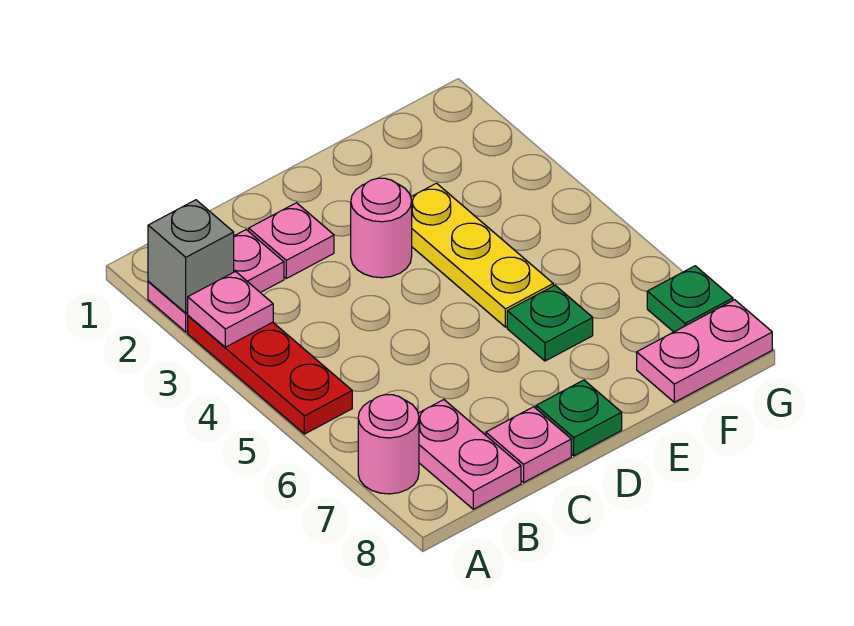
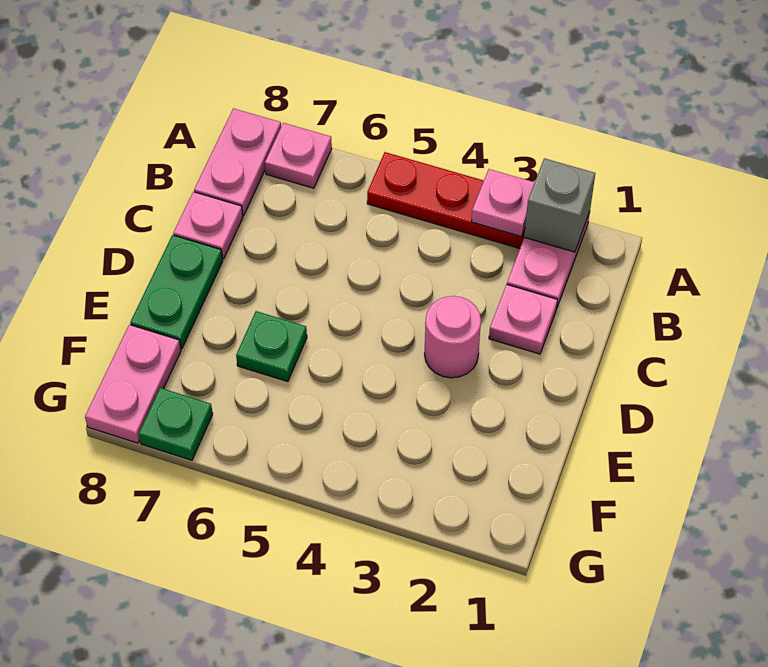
pink round brick A7 level 1 -> pink plate A7 level 1
pink plate B7:B8 level 1 -> pink plate A8:B8 level 1
green plate D8 level 1 -> green plate D8:E8 level 1
yellow plate E3:E5 level 1 -> none

